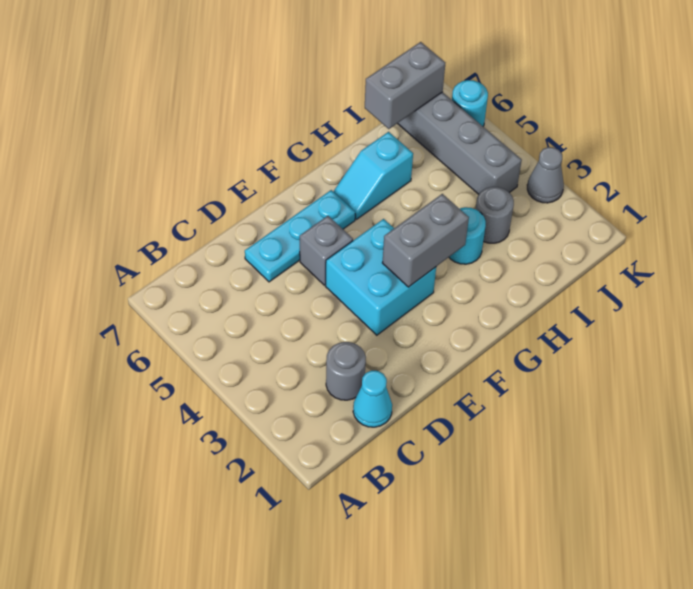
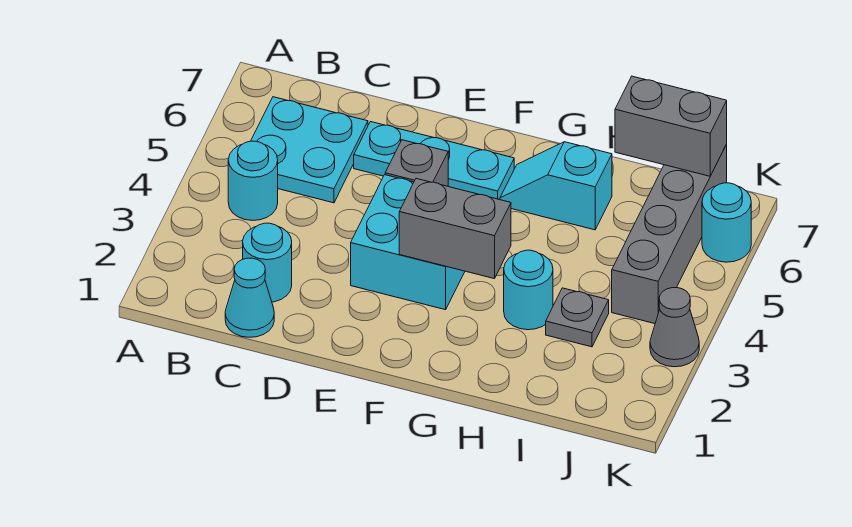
none -> cyan round brick B4 level 1
none -> cyan plate B5:C6 level 1
grey round brick C2 level 1 -> cyan round brick C2 level 1
grey round brick I3 level 1 -> grey plate I3 level 1

